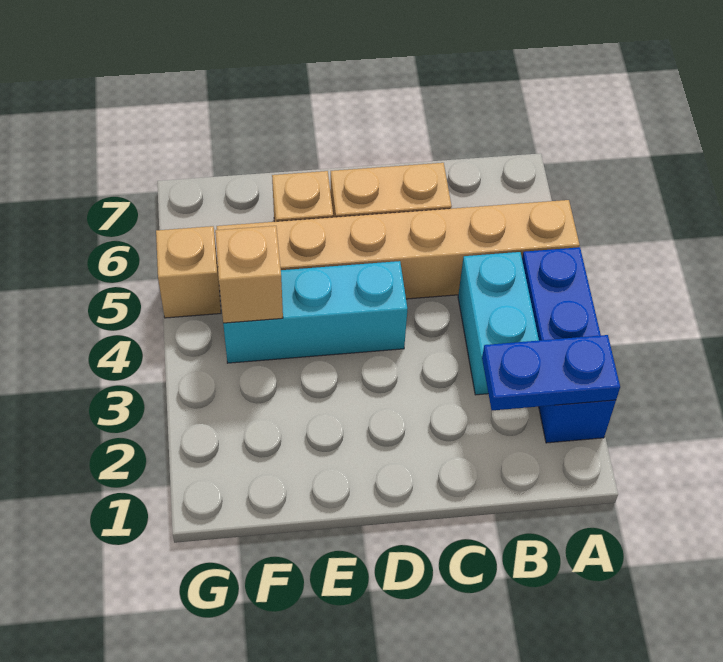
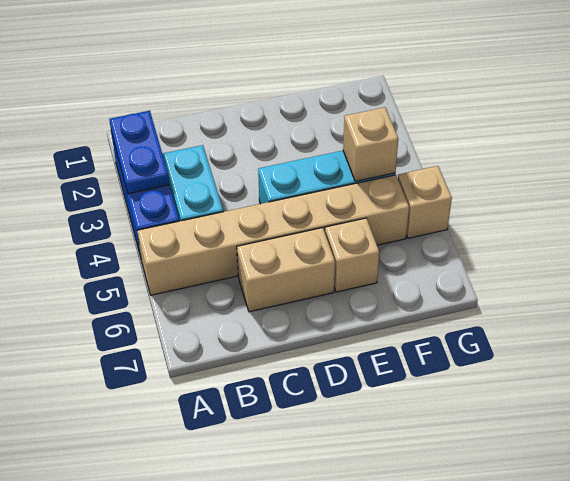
blue plate A2:B2 level 2 -> blue plate A2:A3 level 2

